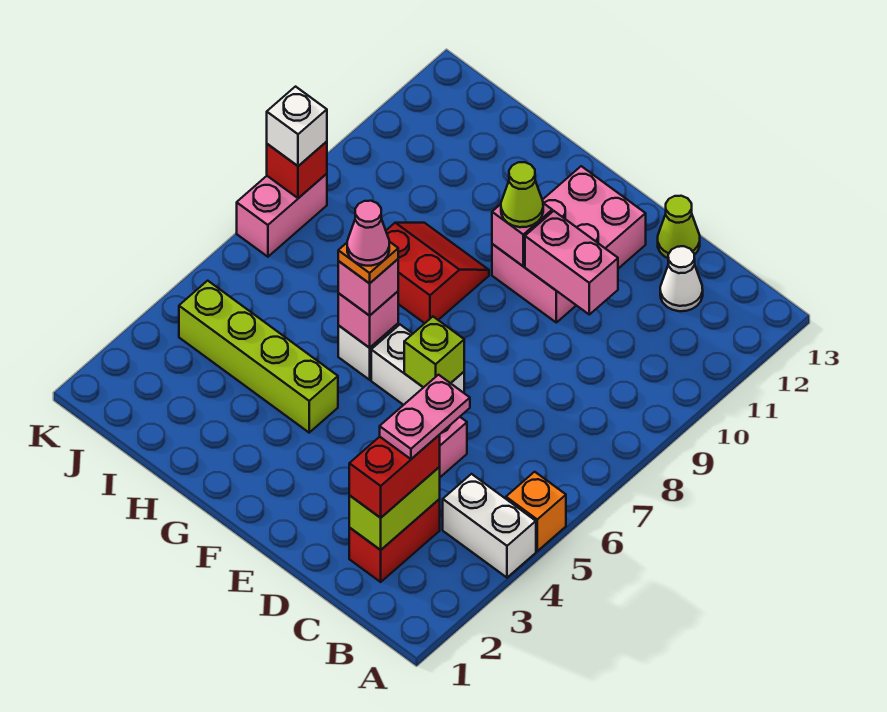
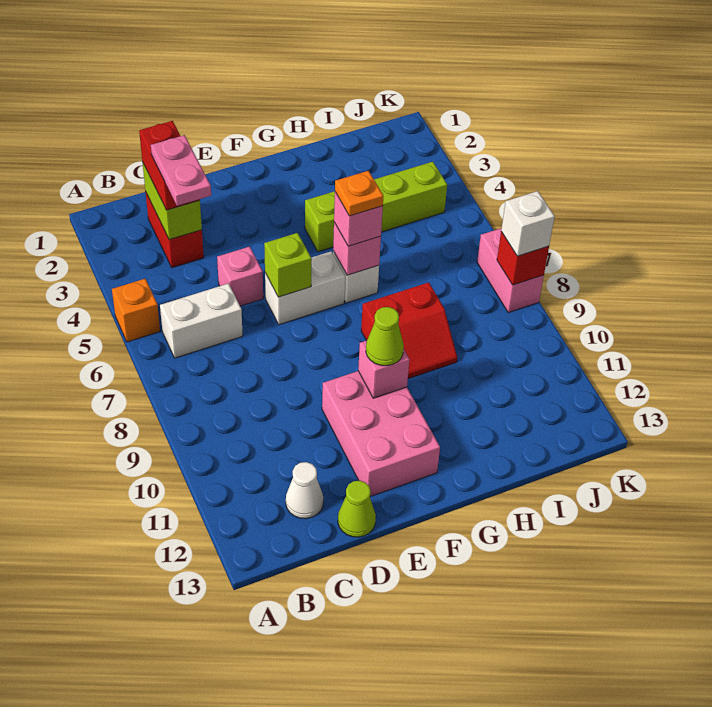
white brick A4:B4 level 1 -> white brick B6:C6 level 1
pink brick D10:E10 level 2 -> none
pink cone G6 level 5 -> none

